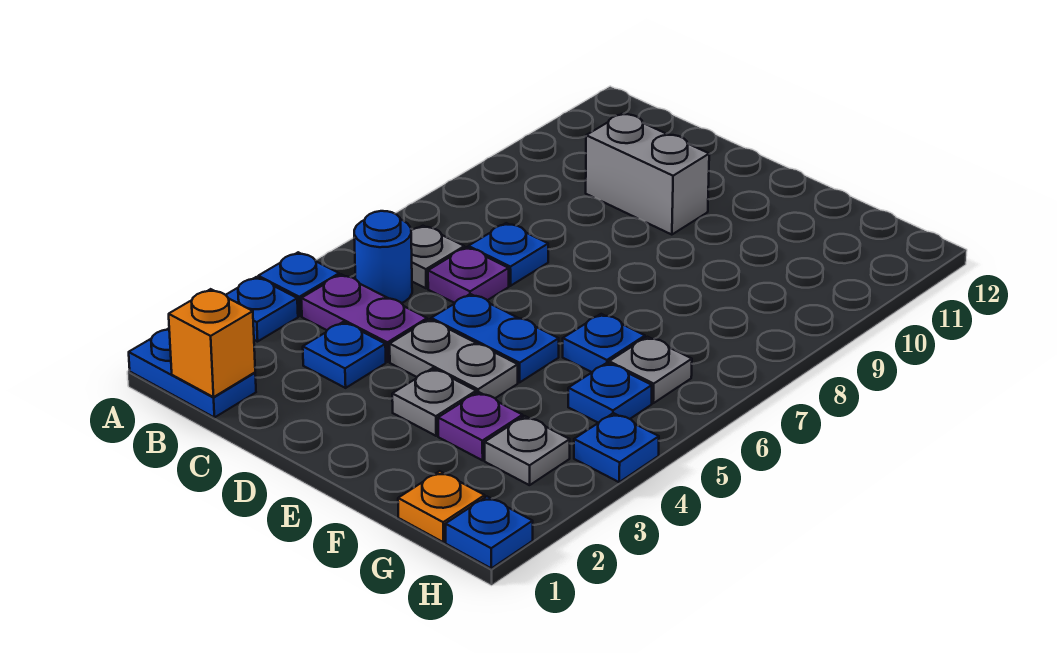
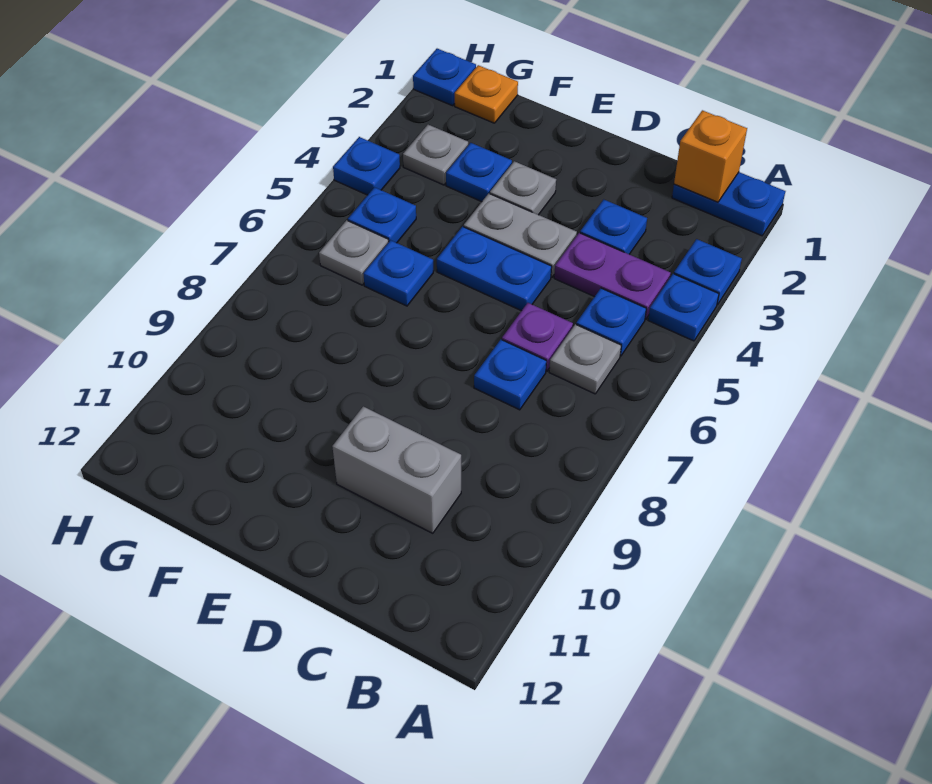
blue round brick B5 level 1 -> blue plate B5 level 1
purple plate F3 level 1 -> blue plate F3 level 1

